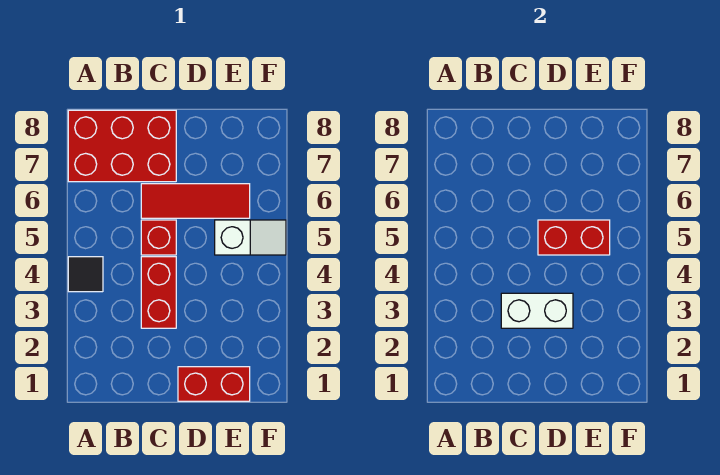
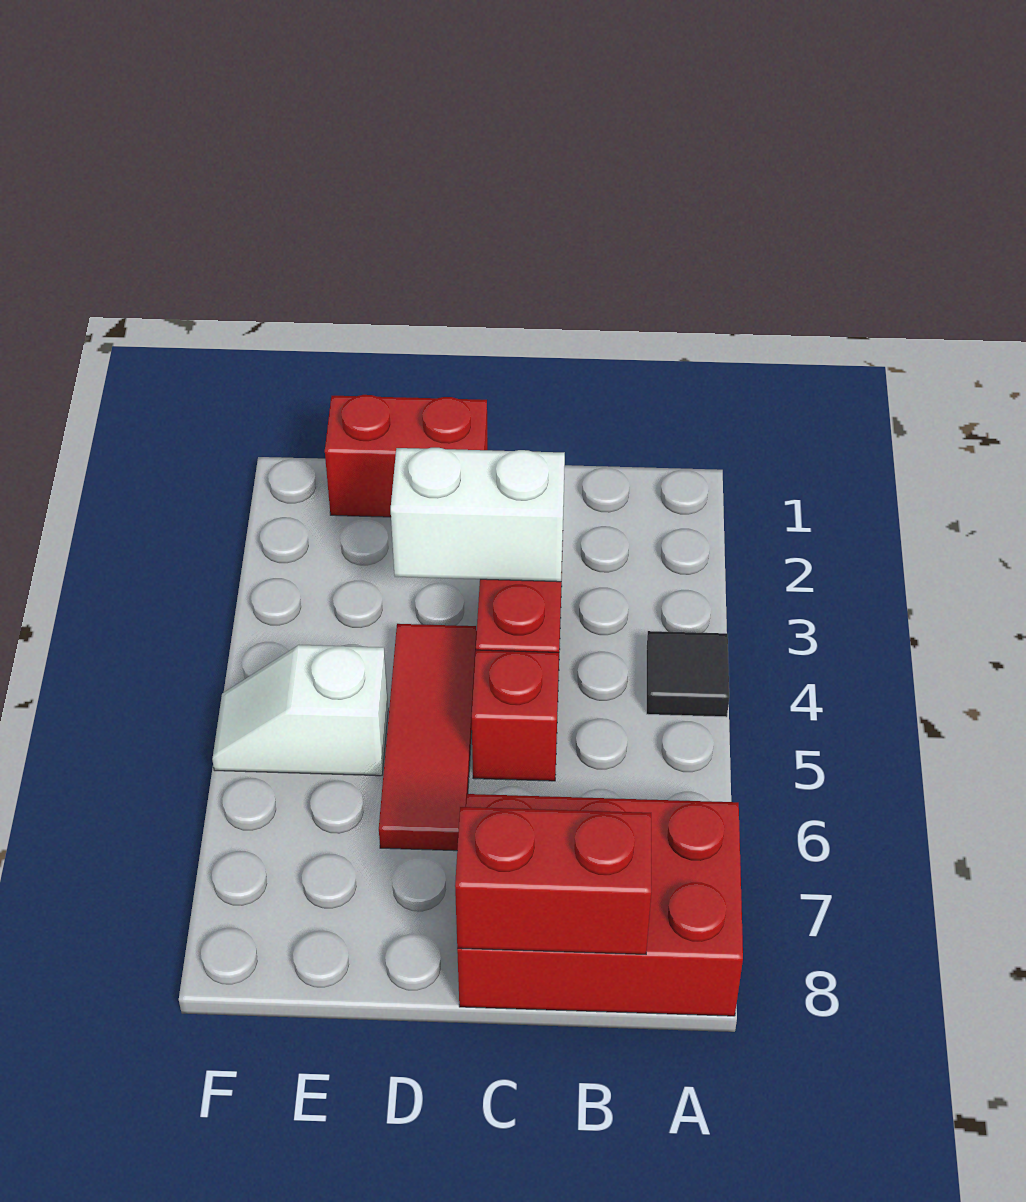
red tile C6:E6 level 1 -> red tile D4:D6 level 1
red brick D5:E5 level 2 -> red brick B8:C8 level 2

